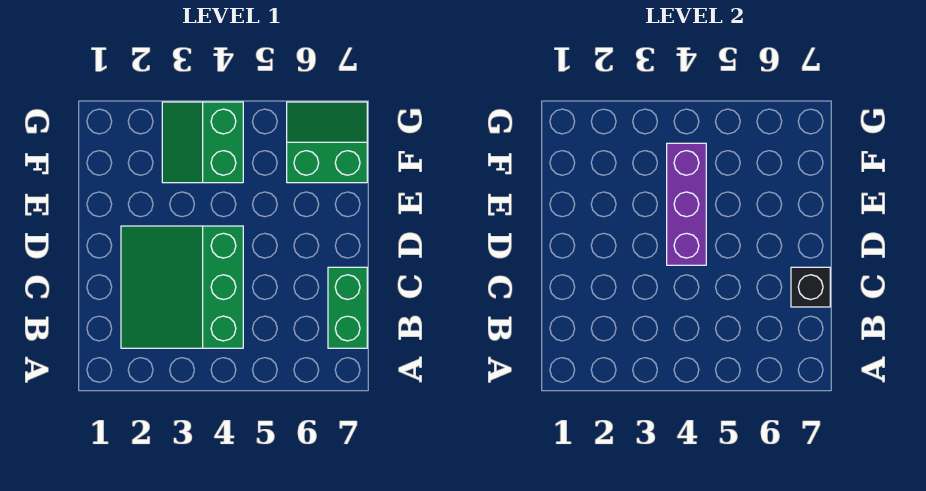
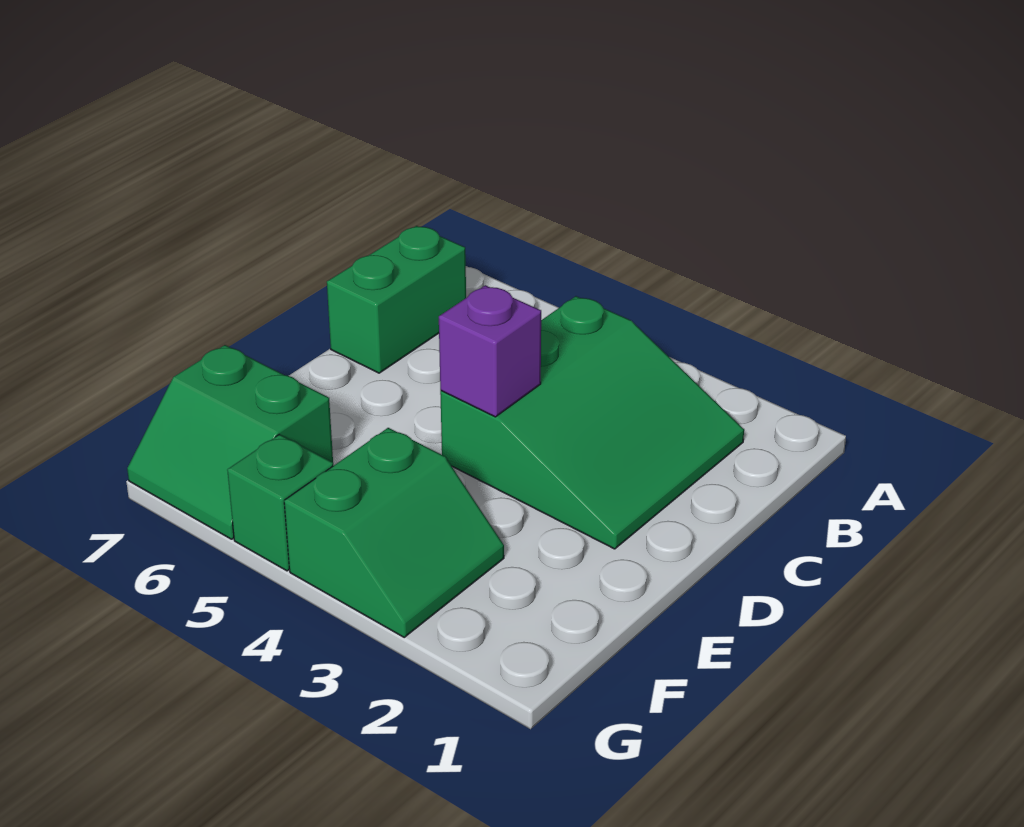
black brick C7 level 2 -> none
purple brick D4:F4 level 2 -> purple brick D4 level 2
none -> green brick G5 level 1

